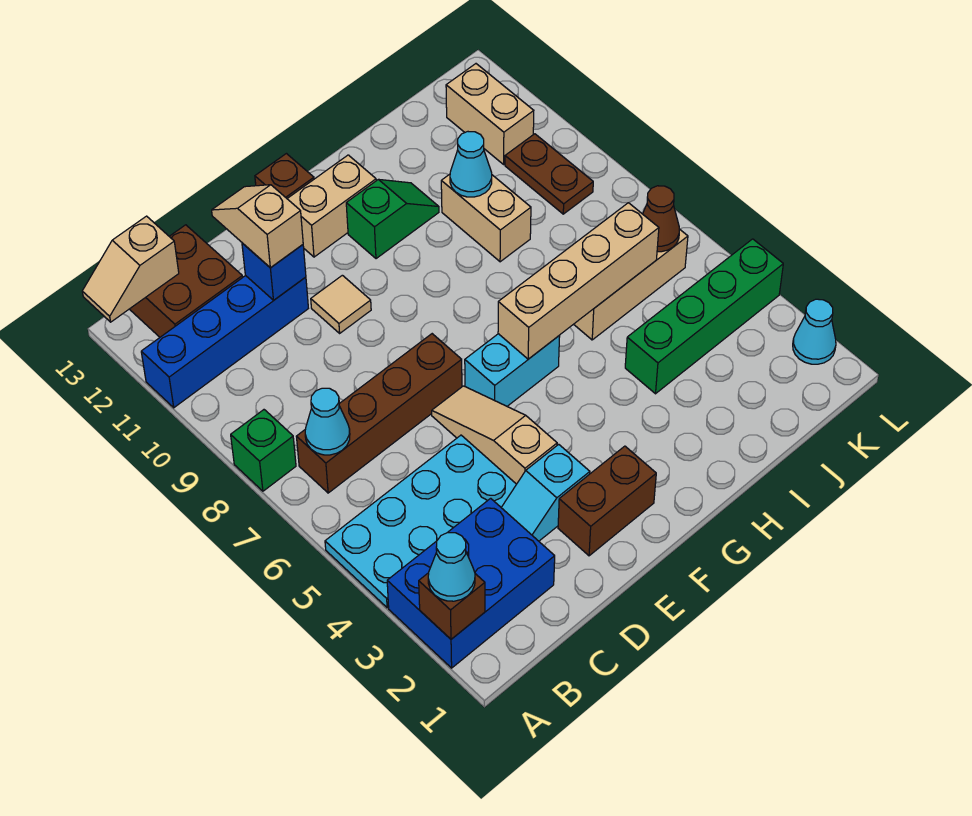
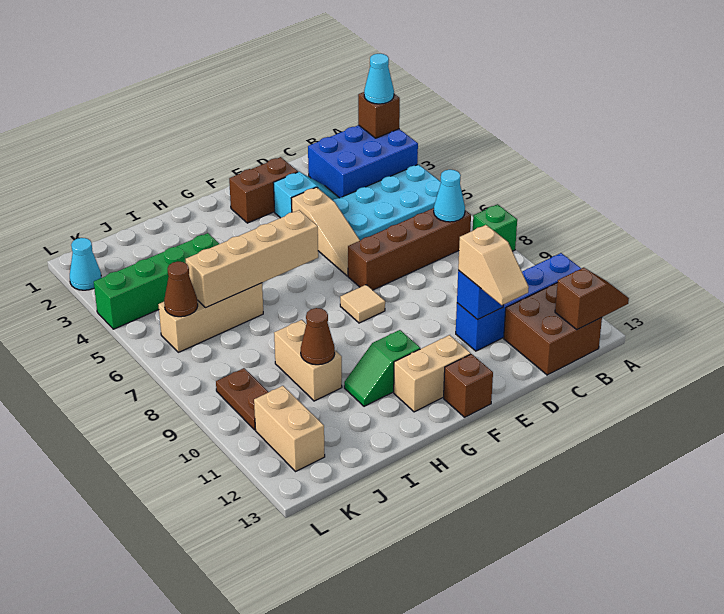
tan slope A13:B13 level 2 top B -> brown slope A13:B13 level 2 top B
tan tile E10 level 1 -> tan tile F8 level 1
cyan brick F6:G6 level 1 -> none
cyan cone I10 level 2 -> brown cone I10 level 2

